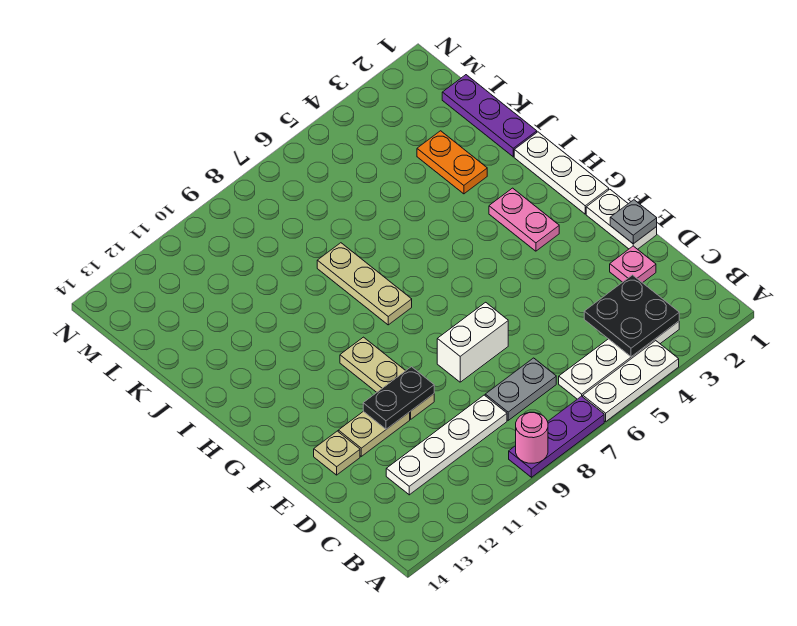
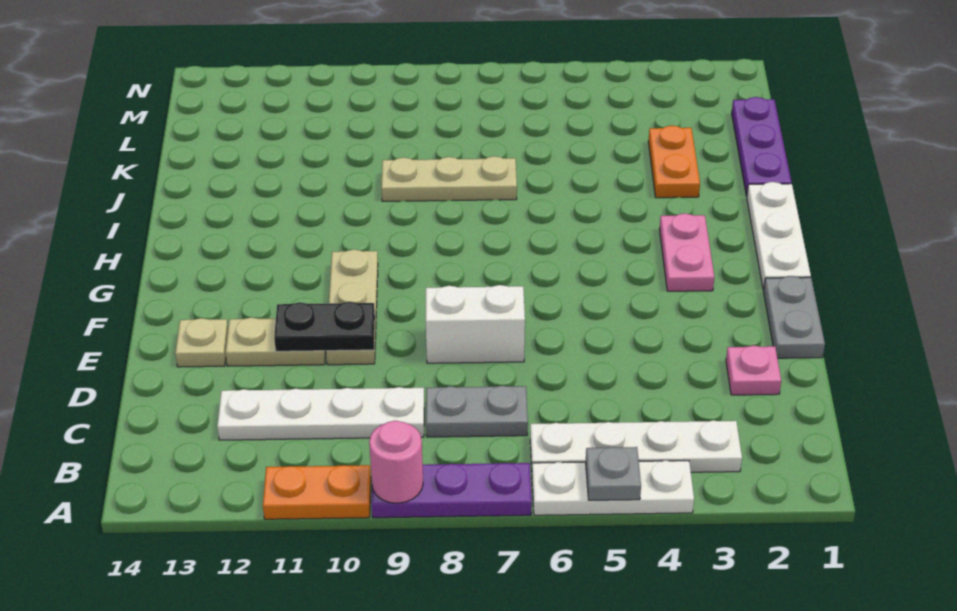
none -> orange plate A10:A11 level 1
black plate B3:C4 level 2 -> none
white plate E1:F1 level 1 -> grey plate E1:F1 level 1
grey plate E1 level 2 -> grey plate A5 level 2
tan plate H8:J8 level 1 -> tan plate J7:J9 level 1

